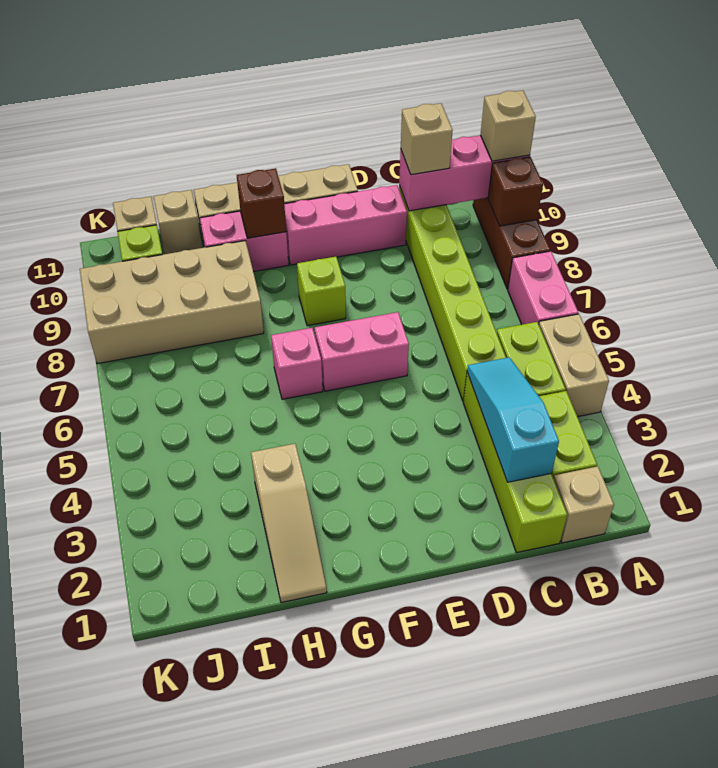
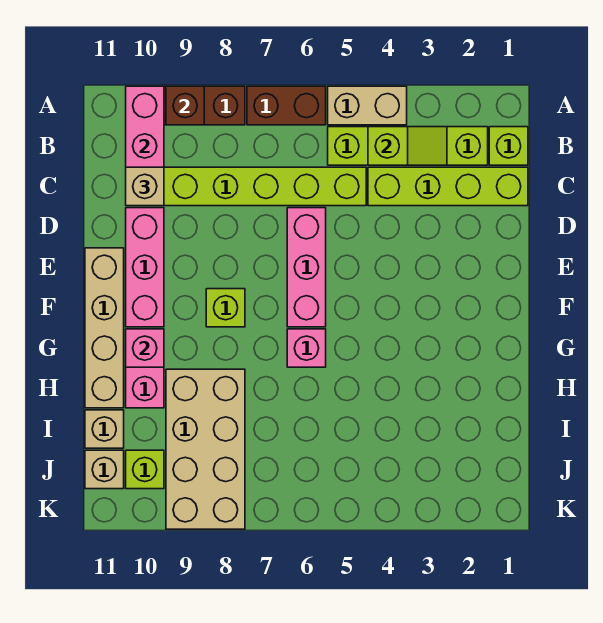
pink brick A6:A7 level 1 -> brown brick A6:A7 level 1
tan brick A10 level 3 -> none
tan brick B1 level 1 -> lime brick B1 level 1
none -> lime slope B3:B4 level 2 top 4
cyan slope C2:C4 level 2 top 2 -> none
pink brick E6:F6 level 1 -> pink brick D6:F6 level 1
brown brick G10 level 2 -> pink brick G10 level 2
tan slope H1:H3 level 1 top 3 -> none

